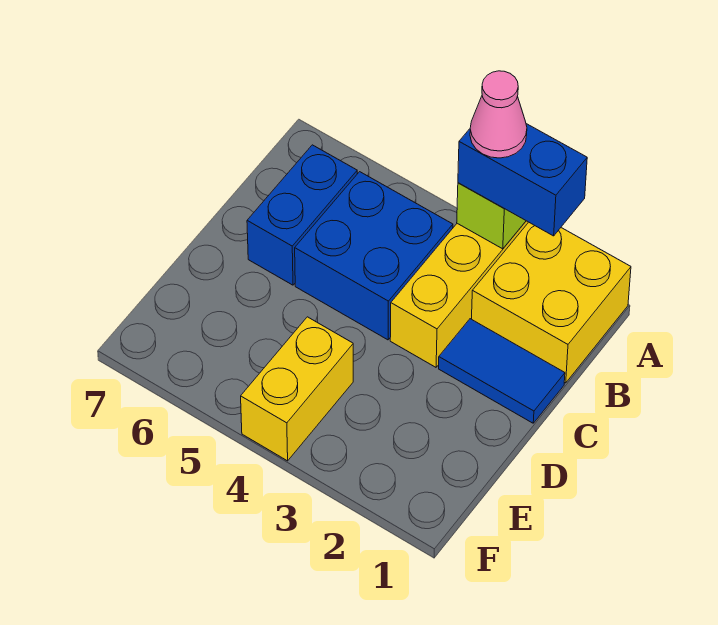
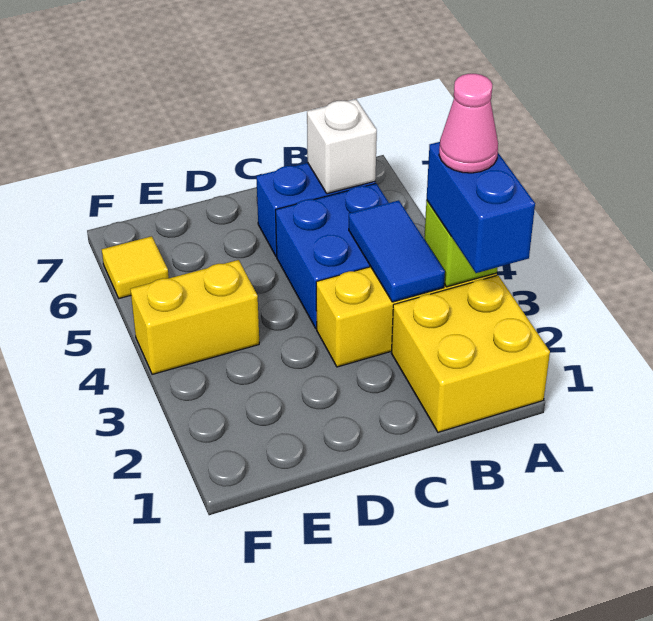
none -> white brick B6 level 2
blue tile C1:C2 level 1 -> blue tile B3:B4 level 2
none -> yellow tile F6 level 1

